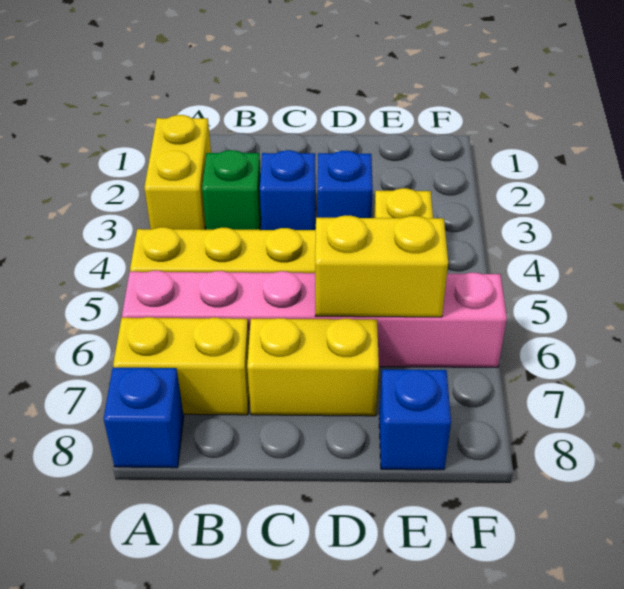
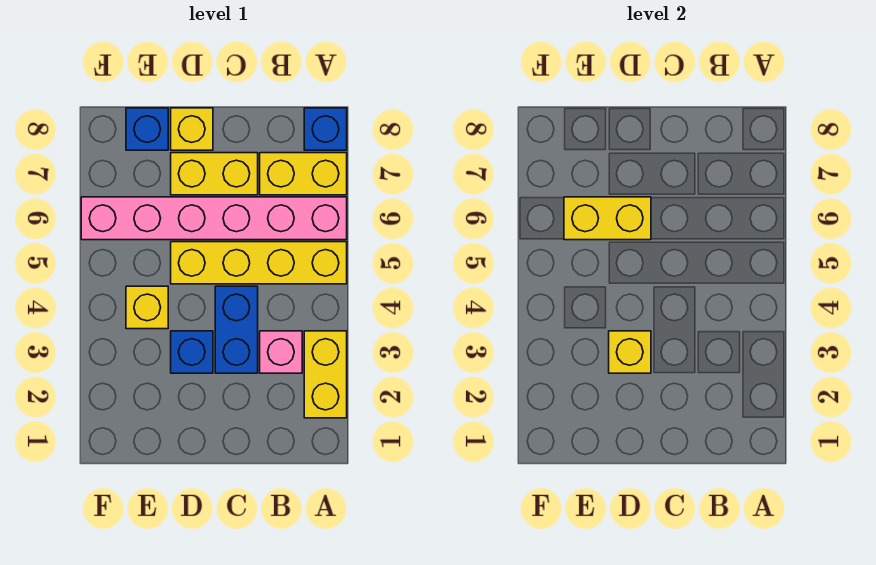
green brick B3 level 1 -> pink brick B3 level 1
blue brick C3 level 1 -> blue brick C3:C4 level 1
none -> yellow brick D3 level 2
none -> yellow brick D8 level 1

